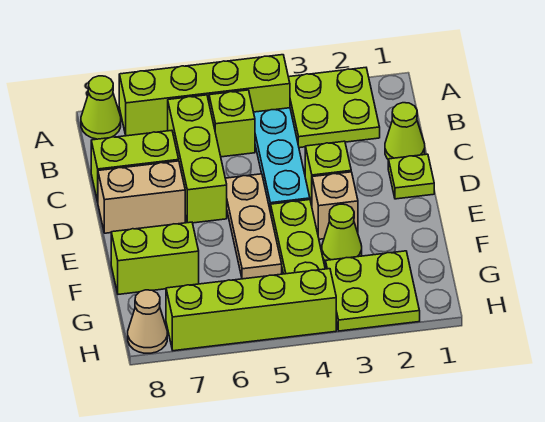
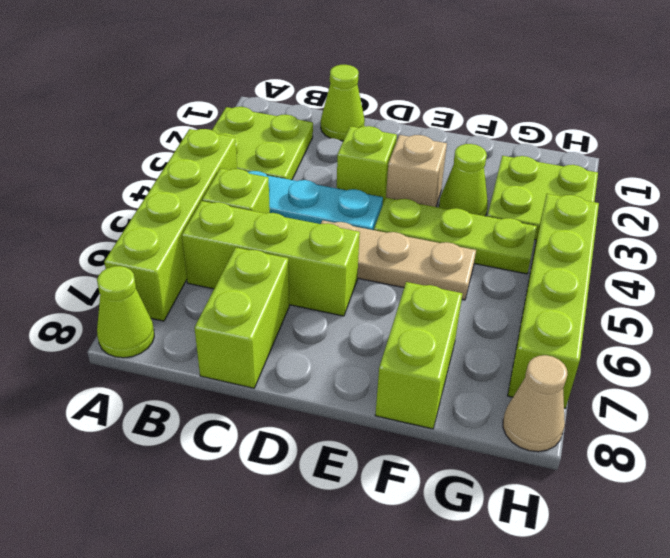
lime plate D1 level 1 -> none
tan brick D7:D8 level 1 -> none

